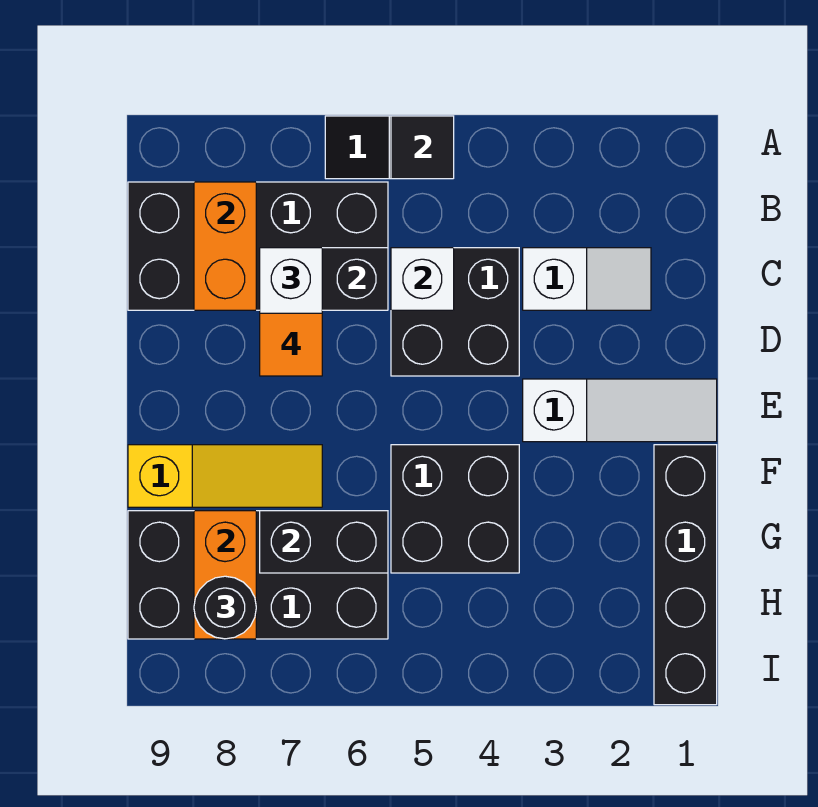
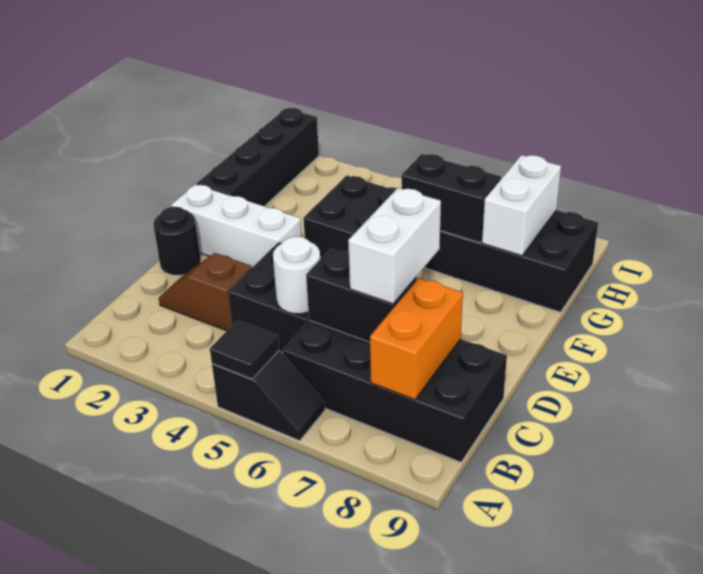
white slope C2:C3 level 1 top 3 -> brown slope C2:C3 level 1 top 3
white brick C5 level 2 -> white round brick C5 level 2
orange tile D7 level 4 -> none
white slope E1:E3 level 1 top 3 -> white brick E1:E3 level 1
yellow slope F7:F9 level 1 top 9 -> none
orange brick G8:H8 level 2 -> white brick G8:H8 level 2
black round brick H8 level 3 -> black round brick D1 level 1

